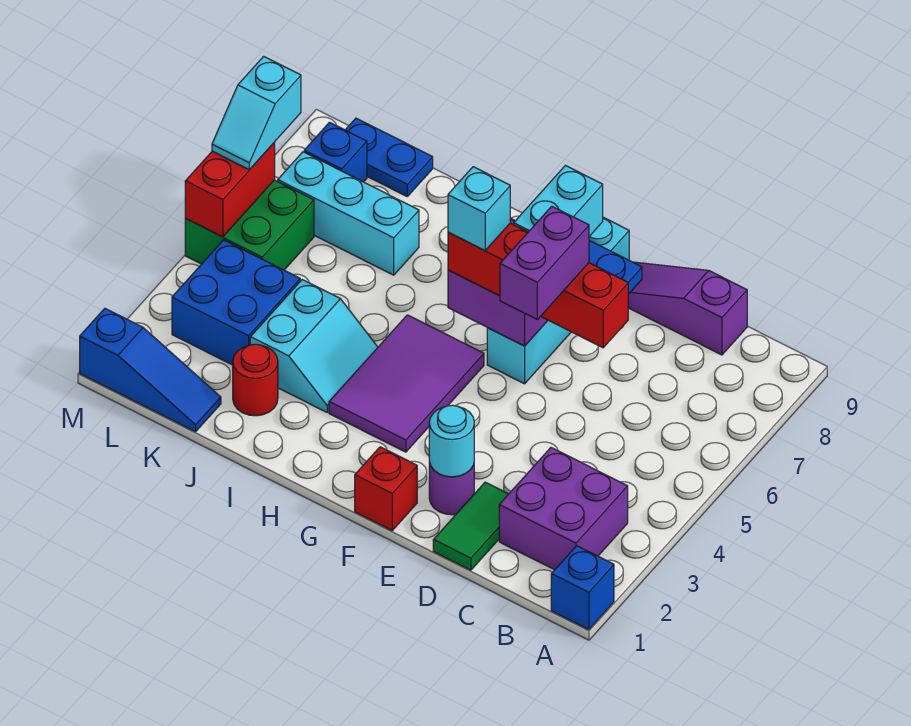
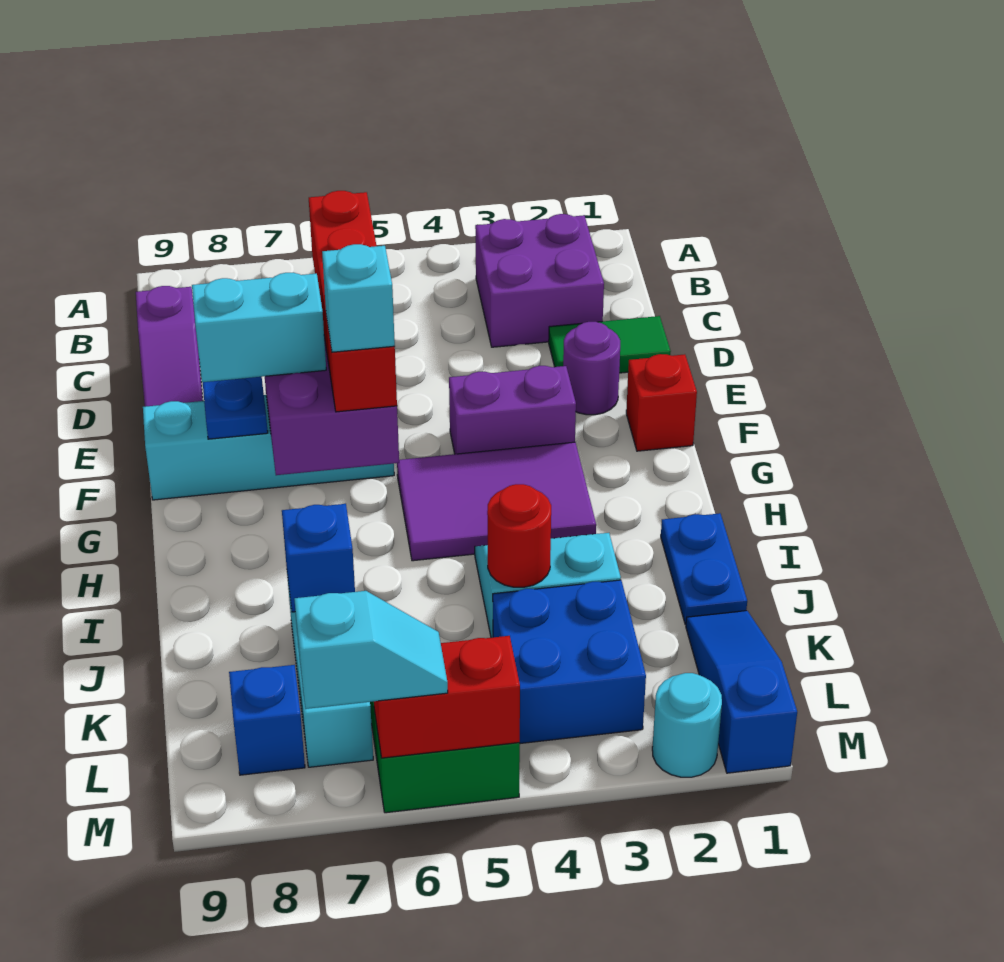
blue brick A1 level 1 -> blue brick J7 level 2
cyan round brick E2 level 2 -> cyan round brick M2 level 1
purple brick E5:E6 level 4 -> purple brick F3:F4 level 1
red round brick J2 level 1 -> red round brick J4 level 2
blue plate K9:L9 level 1 -> blue plate I1:J1 level 1

